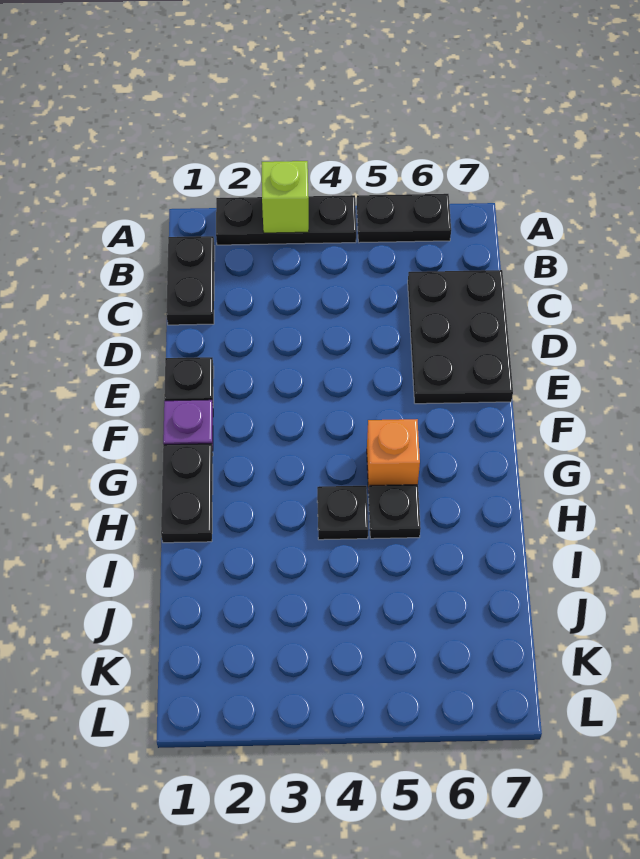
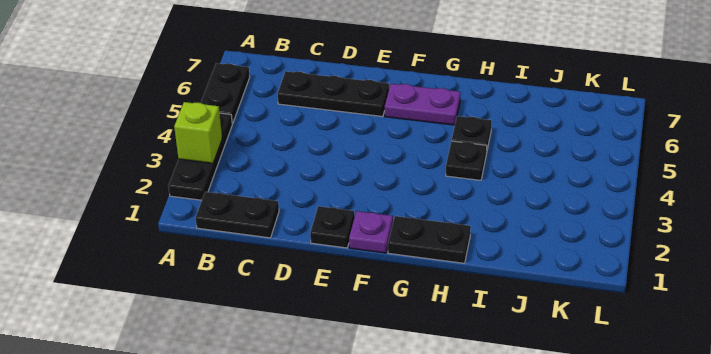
black plate C6:E7 level 1 -> black plate C6:E6 level 1
none -> purple plate F6:G6 level 1
orange brick G5 level 1 -> none

